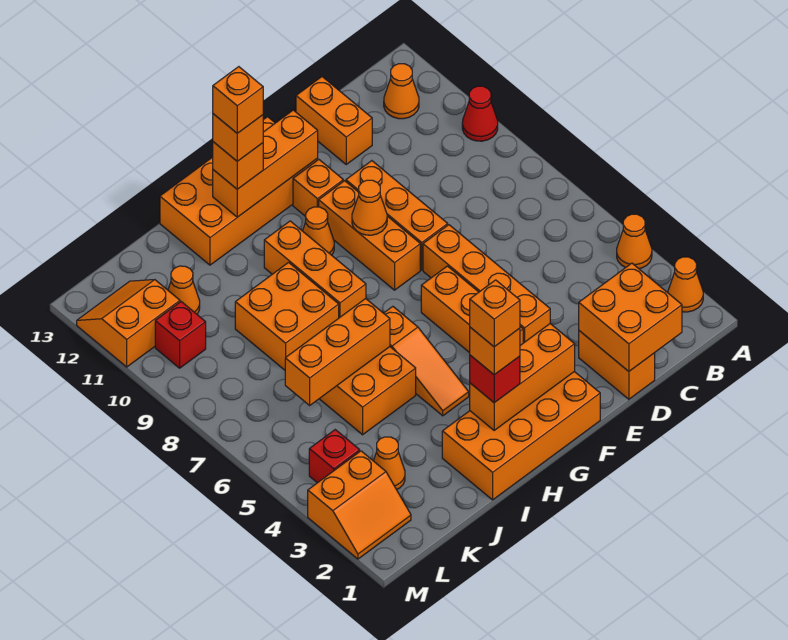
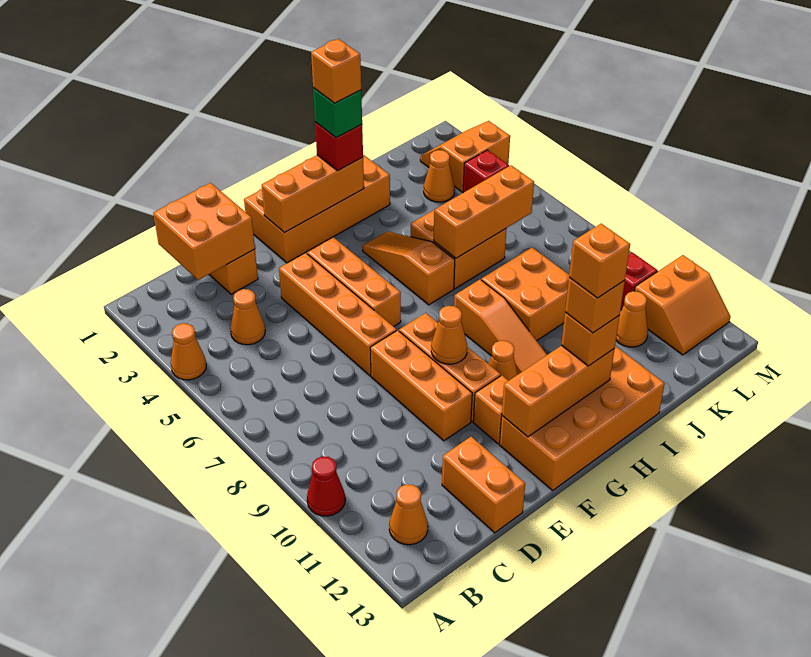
orange cone A2 level 1 -> orange cone C4 level 1
orange brick H2 level 4 -> green brick H2 level 4
orange brick H8:H10 level 1 -> orange slope H8:H10 level 1 top 8

